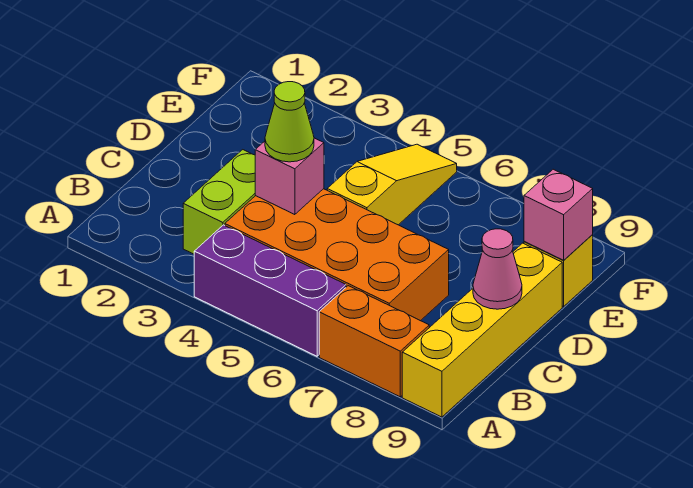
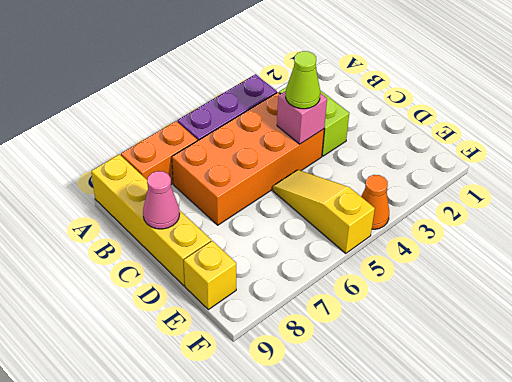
yellow slope D5:F5 level 1 top D -> yellow slope D5:F5 level 1 top F
pink brick E9 level 2 -> none
none -> orange cone F4 level 1

